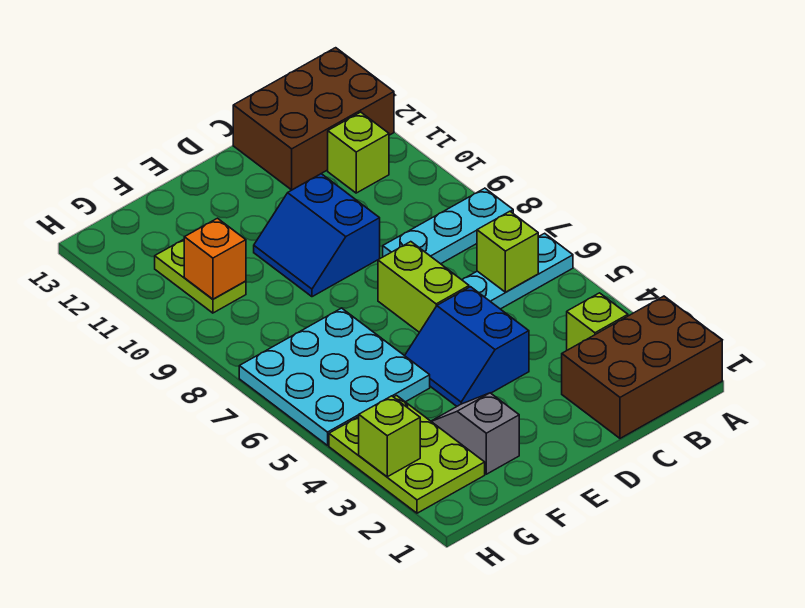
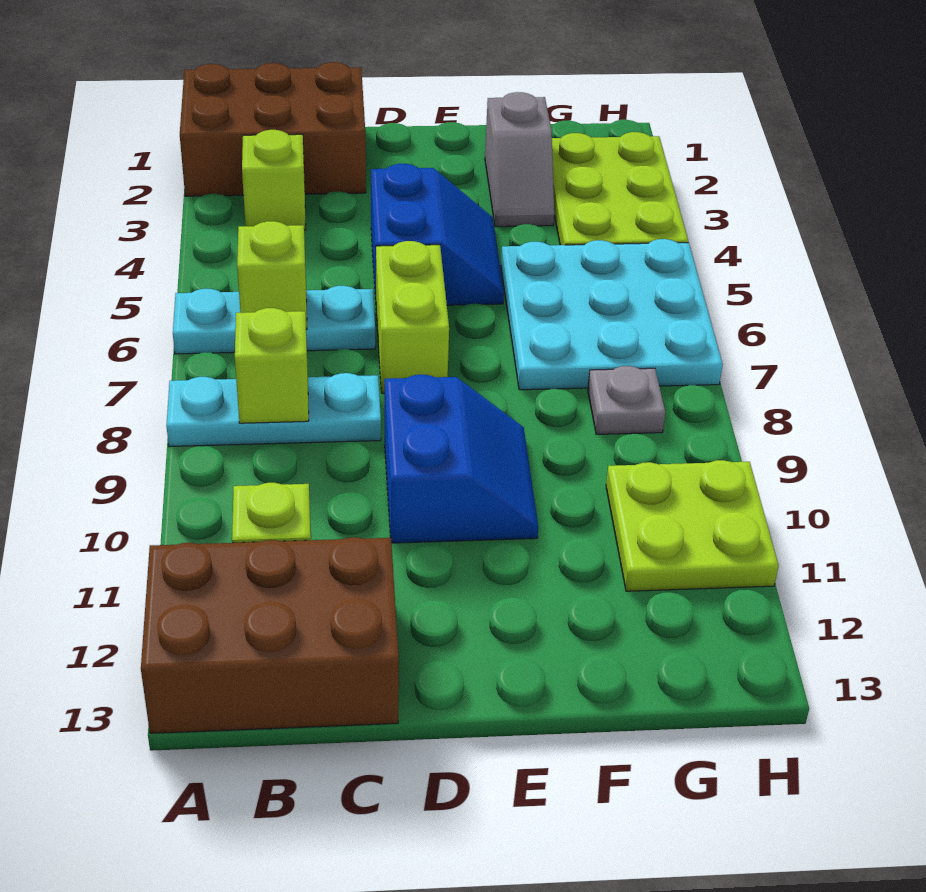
none -> grey plate G8 level 1
lime plate G10:G11 level 1 -> lime plate G10:H11 level 1
orange brick G10 level 2 -> none
lime brick H3 level 2 -> lime brick B8 level 2

